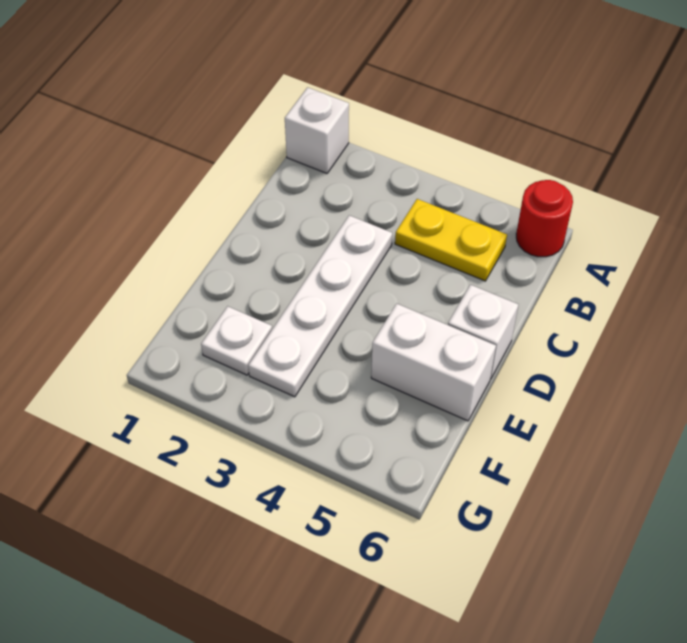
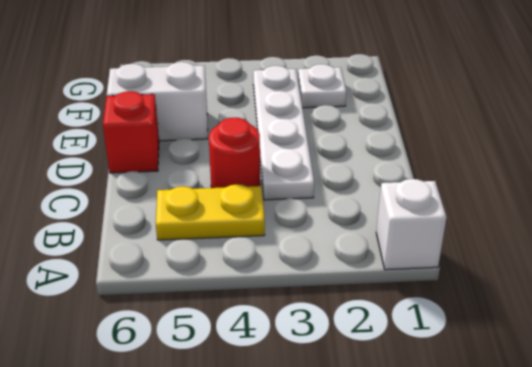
red round brick A6 level 1 -> red round brick C4 level 1
white brick D6 level 1 -> red brick D6 level 1

